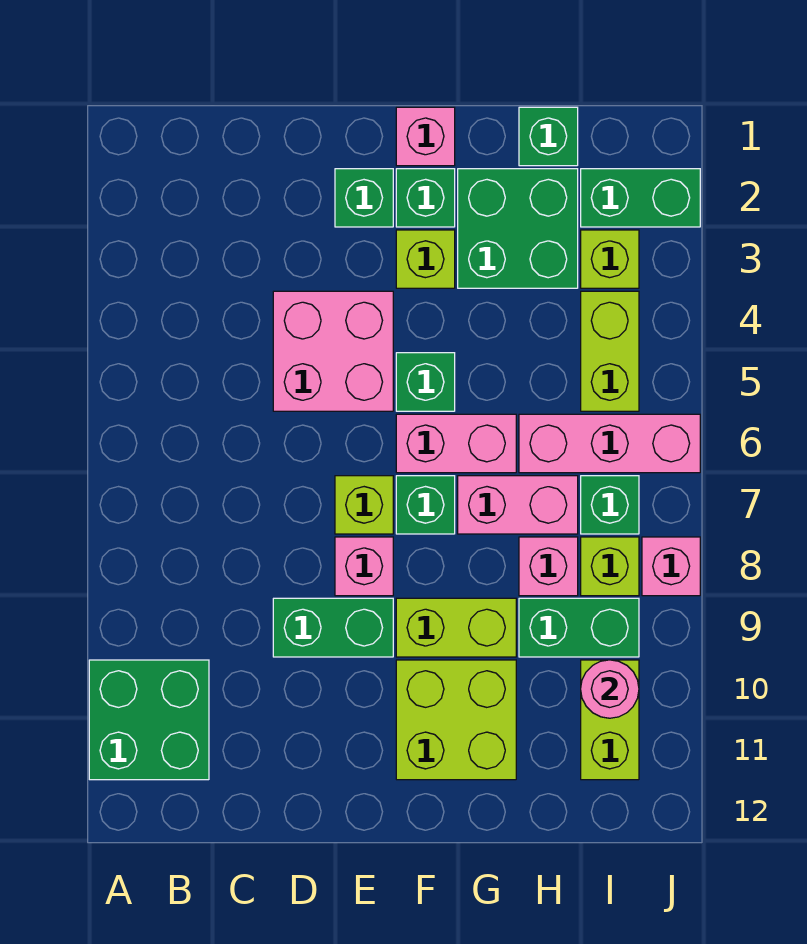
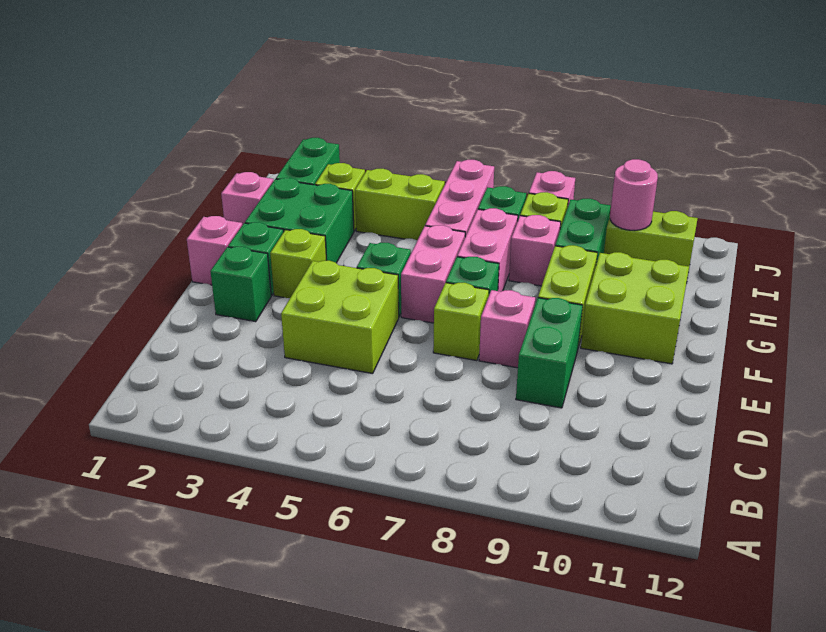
green brick A10:B11 level 1 -> none
pink brick D4:E5 level 1 -> lime brick D4:E5 level 1
green brick H1 level 1 -> pink brick H1 level 1

